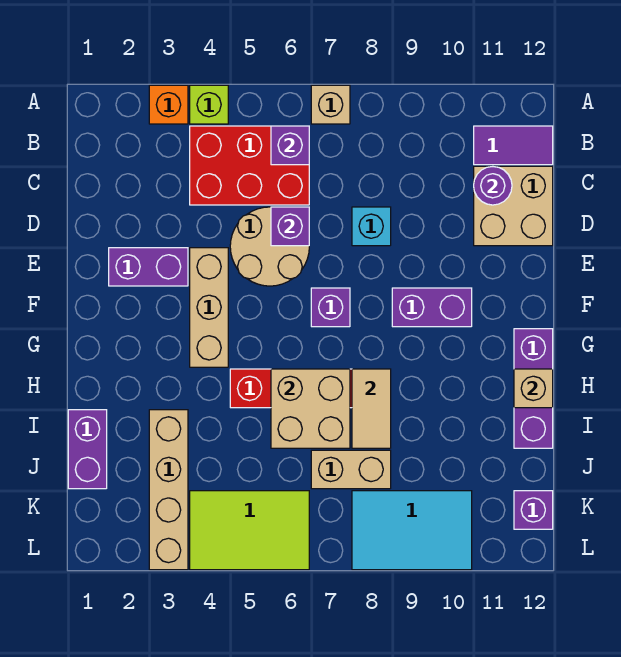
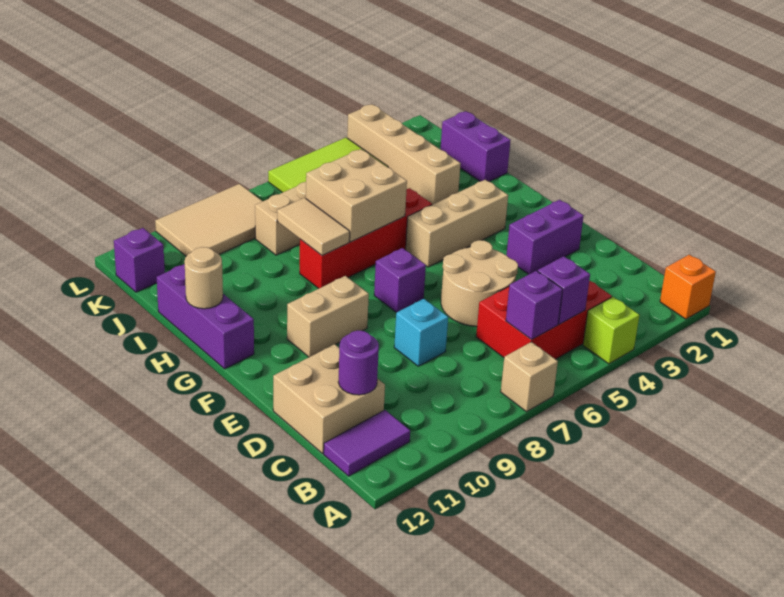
orange brick A3 level 1 -> orange brick A1 level 1
purple brick D6 level 2 -> purple brick B5 level 2
tan brick E4:G4 level 1 -> tan brick G3:G5 level 1
purple brick F9:F10 level 1 -> tan brick F9:F10 level 1
tan brick H12 level 2 -> tan round brick H12 level 2
cyan tile K8:L10 level 1 -> tan tile K8:L10 level 1

